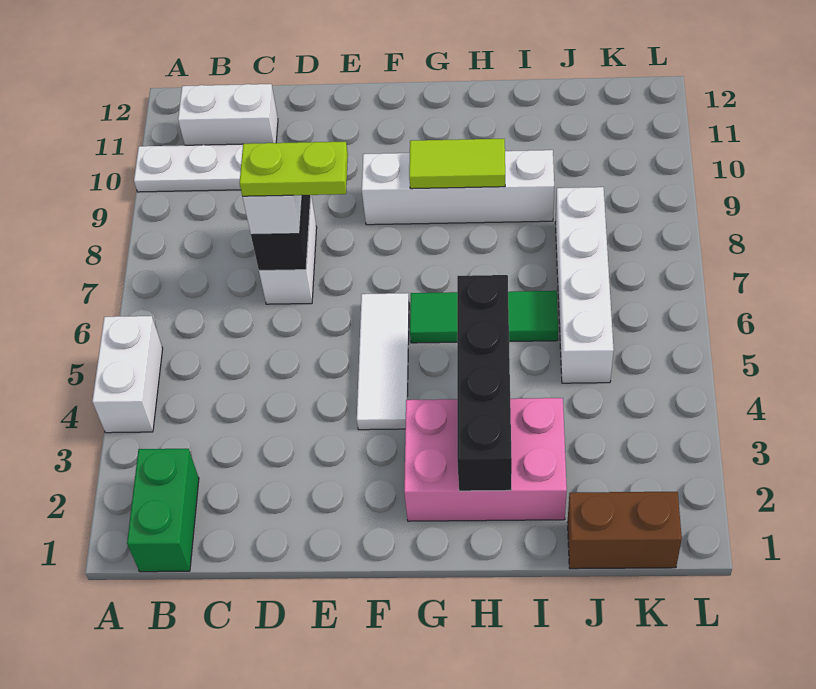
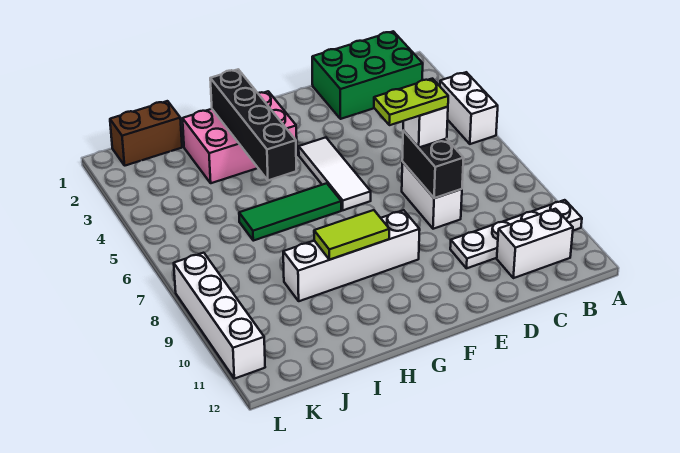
green brick B1:B2 level 1 -> green brick B1:D2 level 1
white brick J5:J8 level 1 -> white brick L8:L11 level 1

